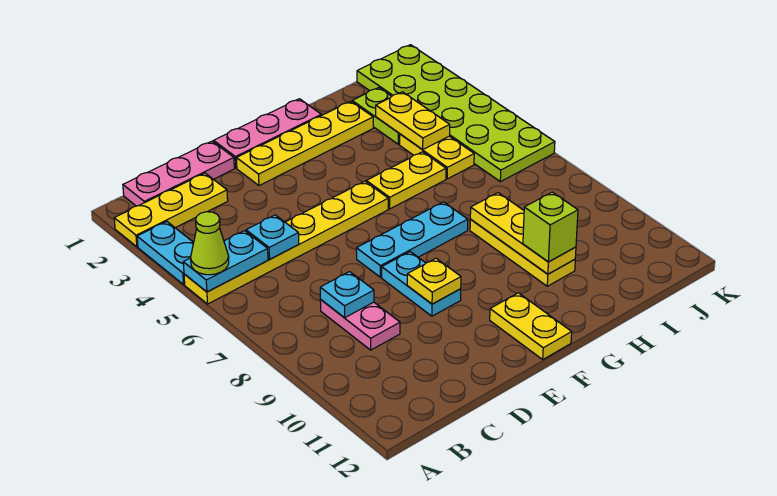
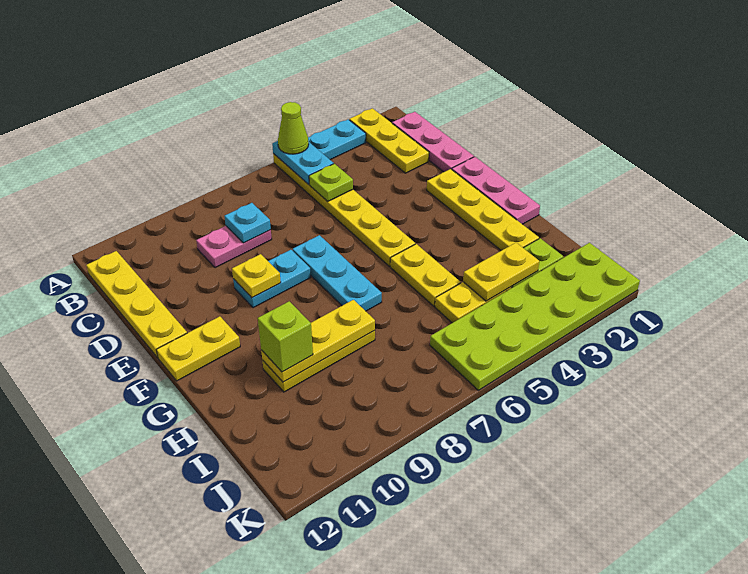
none -> yellow plate B12:E12 level 1
cyan plate C5 level 2 -> lime plate C5 level 2

